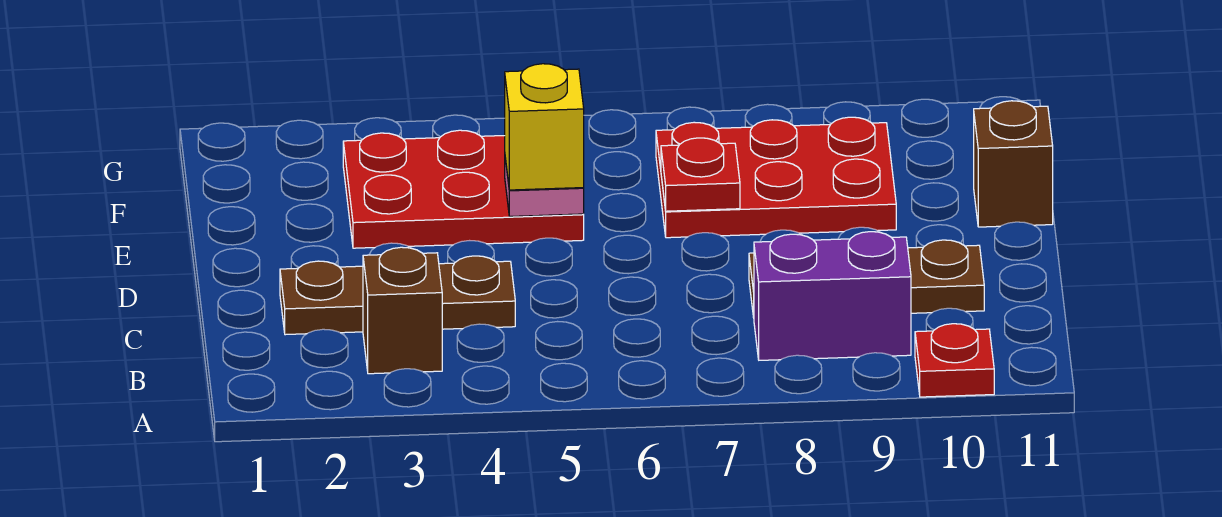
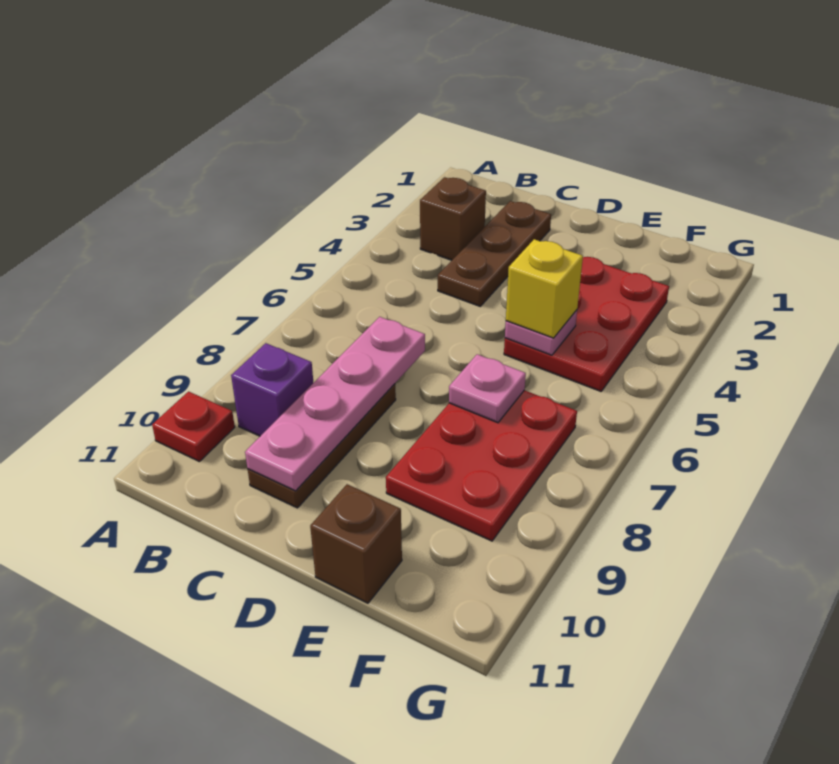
purple brick B8:B9 level 1 -> purple brick B9 level 1
none -> pink plate C7:C10 level 2
red plate E7 level 2 -> pink plate E7 level 2

